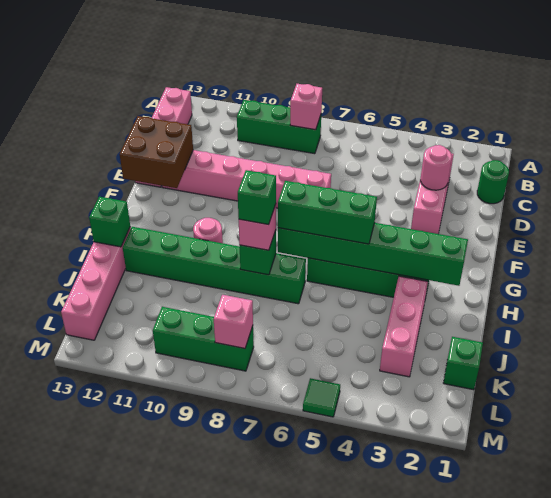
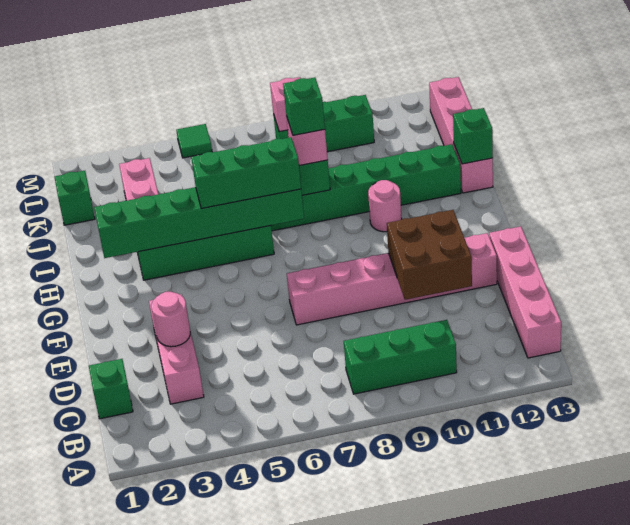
pink brick B8 level 2 -> none
green round brick C1 level 1 -> green brick C1 level 1
brown brick E12:F13 level 2 -> brown brick D10:E11 level 2

